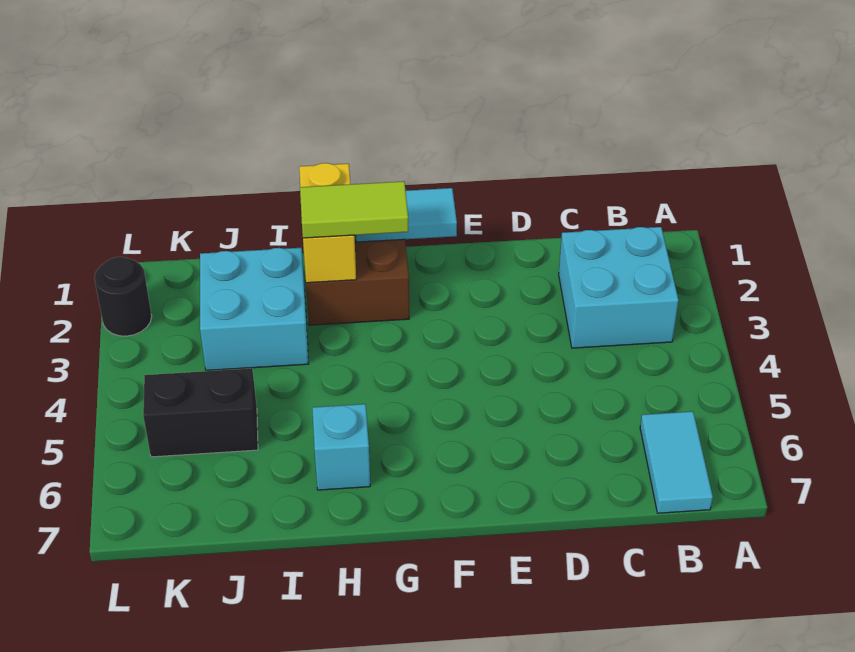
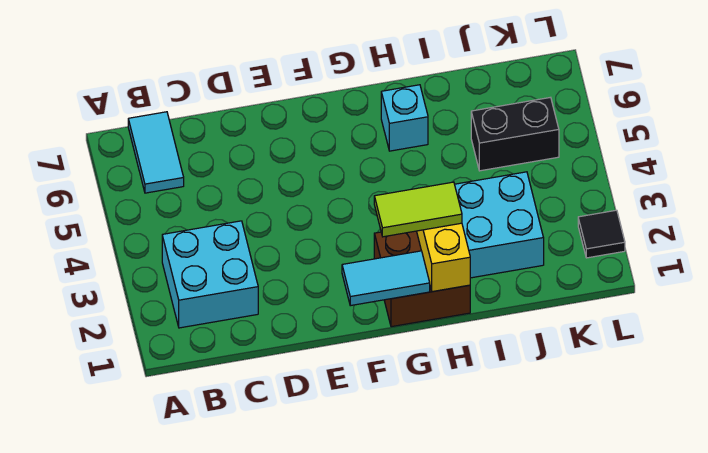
black round brick L2 level 1 -> black tile L2 level 1

